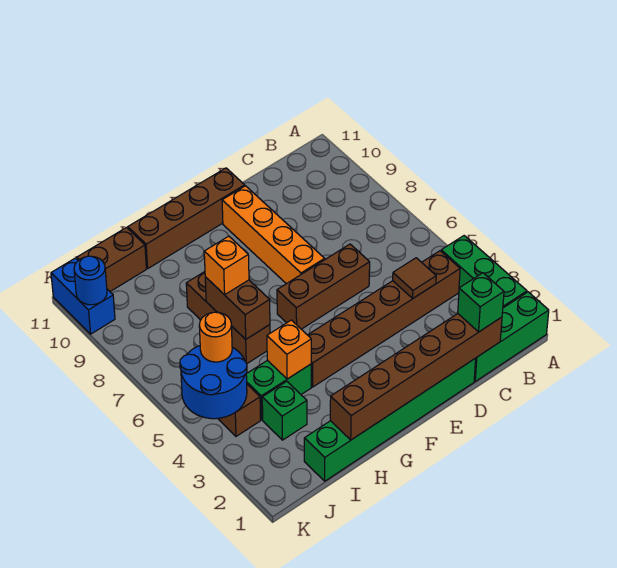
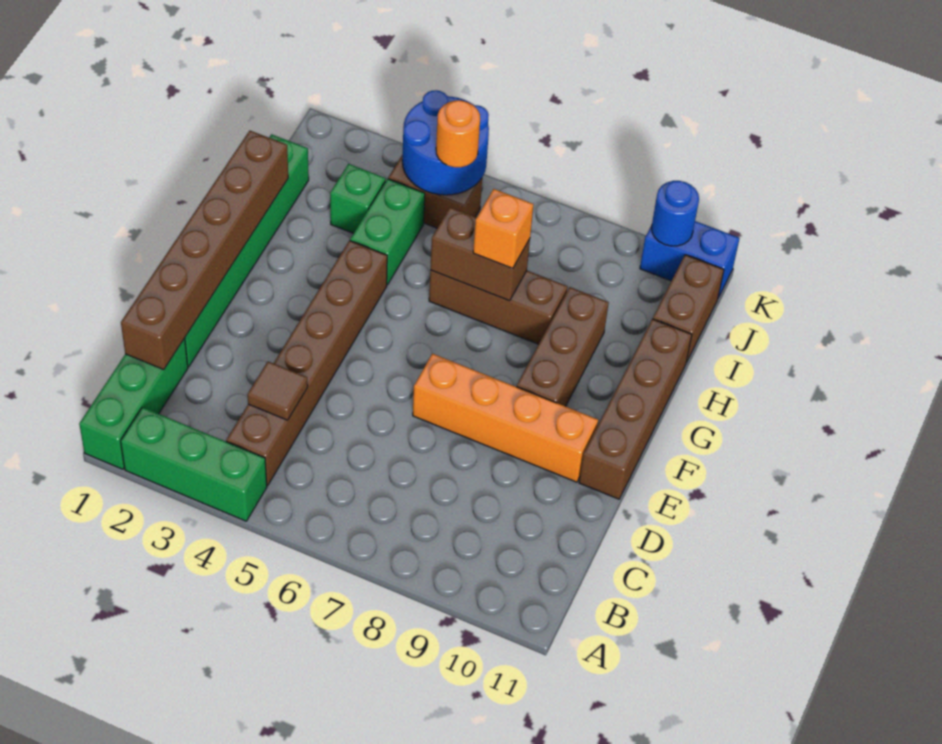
green brick C1 level 3 -> none
brown brick D6:F6 level 1 -> brown brick F9:H9 level 1
orange brick H4 level 2 -> none

